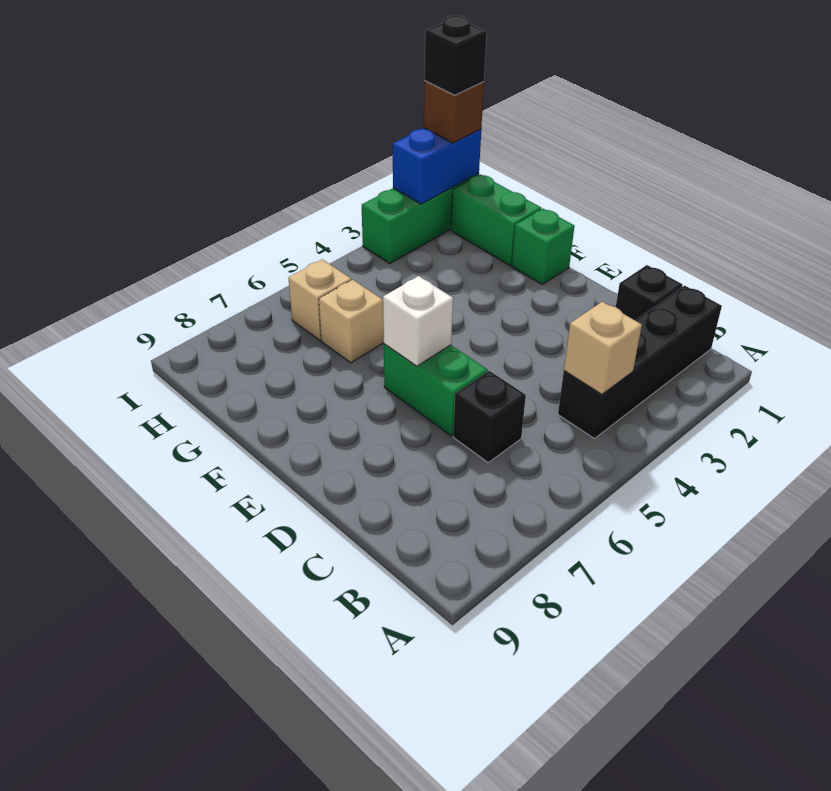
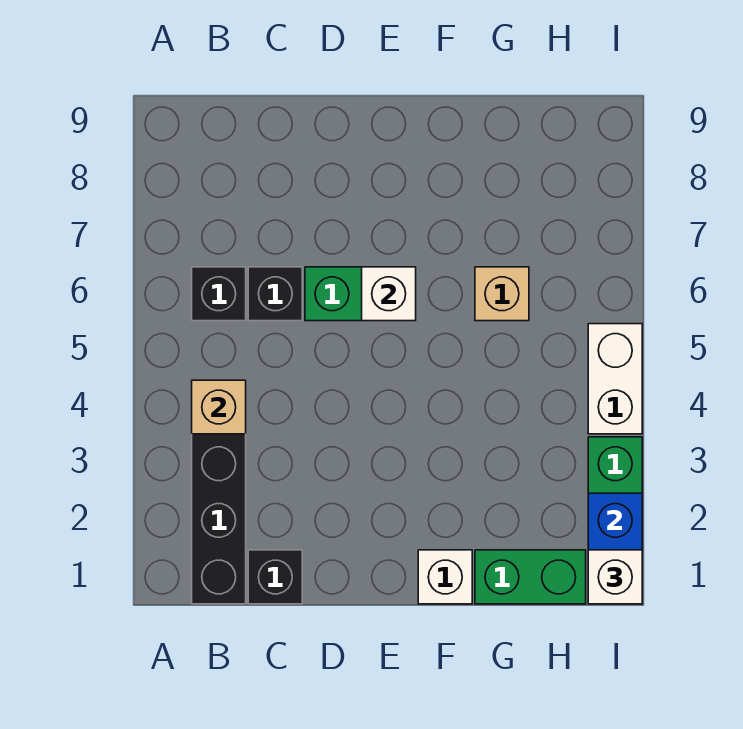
green brick F1 level 1 -> white brick F1 level 1
tan brick H6 level 1 -> none
brown brick I1 level 3 -> white brick I1 level 3
black brick I1 level 4 -> black brick B6 level 1
none -> white brick I4:I5 level 1

